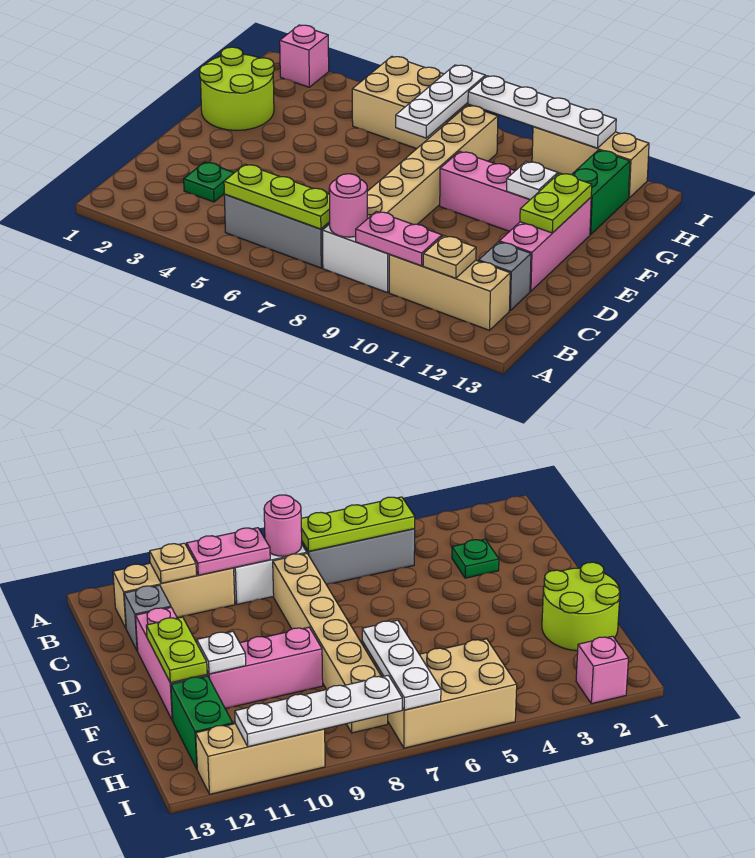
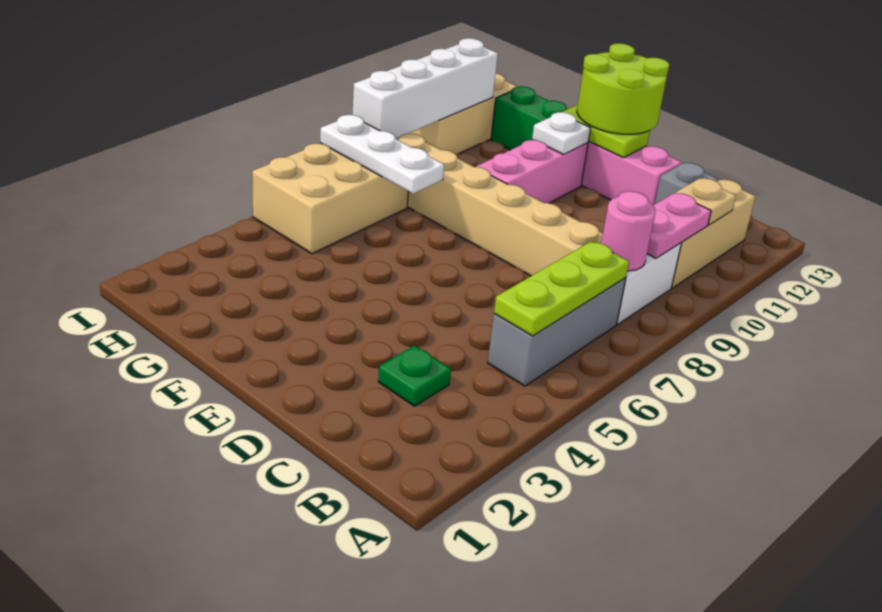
lime round brick F1:G2 level 1 -> lime round brick E12:F13 level 3
pink brick I2 level 1 -> none
white plate I8:I11 level 2 -> white brick I8:I11 level 2

